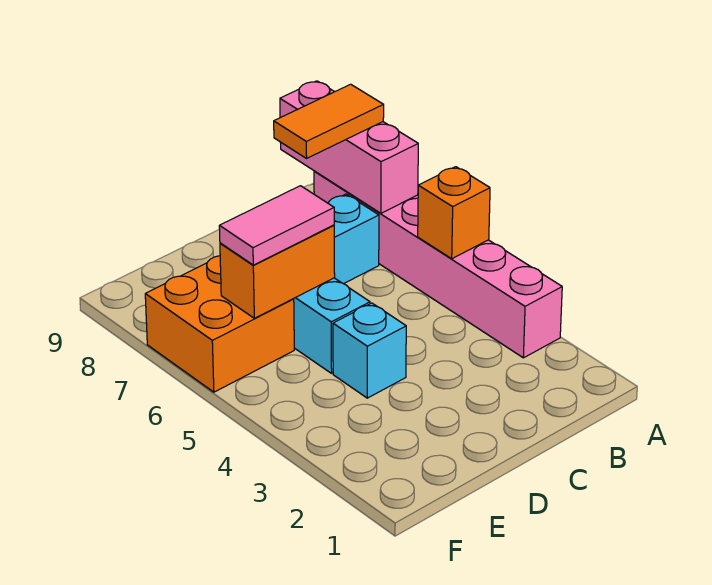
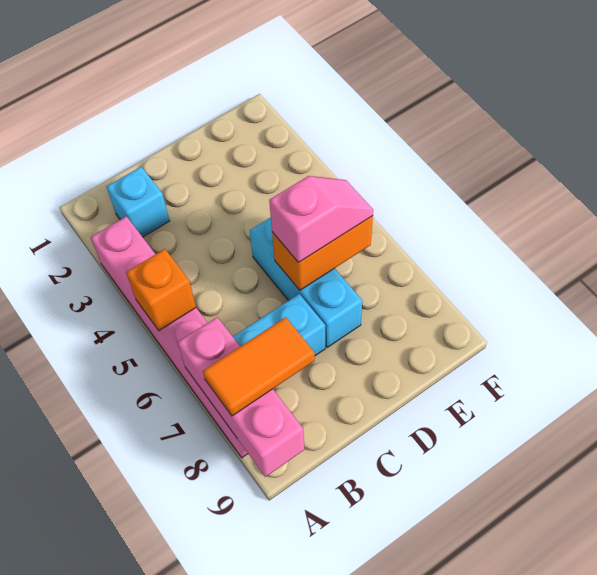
cyan brick D4 level 1 -> cyan brick B2 level 1
pink tile D6:E6 level 3 -> pink slope D6:E6 level 3 top D
orange brick E6:F7 level 1 -> none

